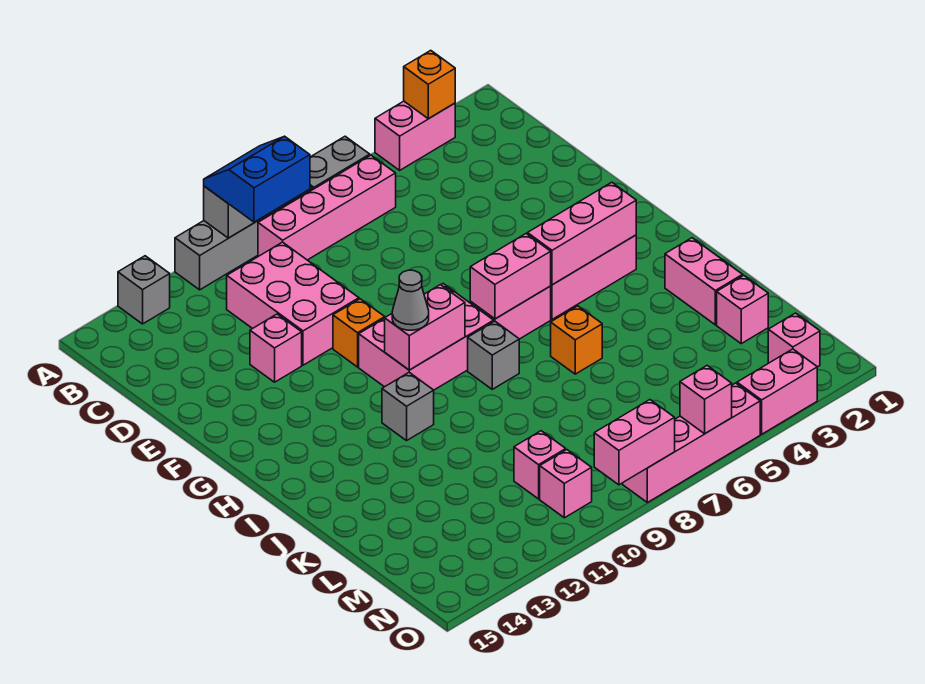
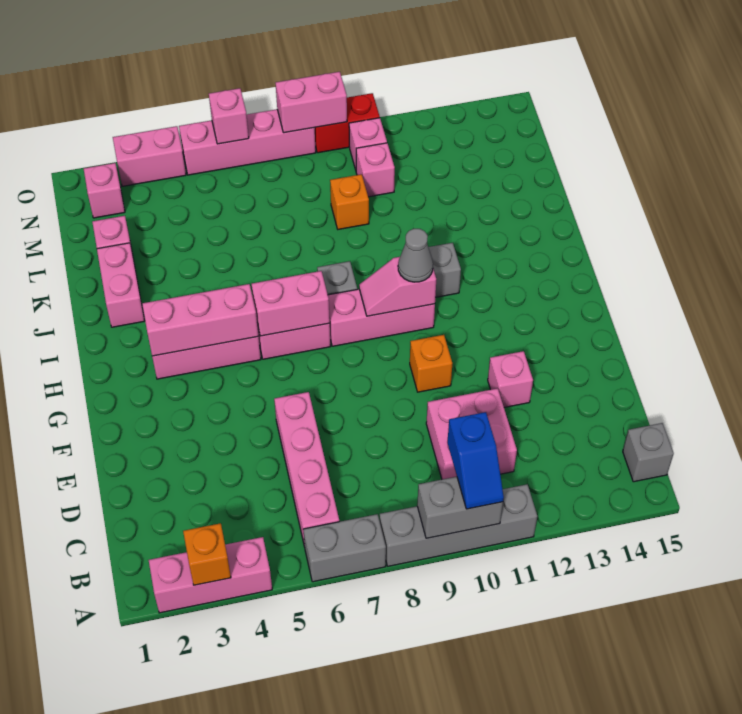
pink brick A3:A4 level 1 -> pink brick A2:A4 level 1
blue slope A9:B10 level 3 top B -> blue slope A10:B10 level 3 top B
grey brick A13 level 1 -> grey brick B15 level 1
pink brick B6:B9 level 1 -> pink brick B6:E6 level 1
pink brick C10:E11 level 1 -> pink brick C10:D11 level 1
pink brick G8:H10 level 1 -> pink brick H8:H10 level 1
pink brick H9:H10 level 2 -> pink slope H9:H10 level 2 top 10
orange brick J6 level 1 -> orange brick L9 level 1
none -> red brick O9:O10 level 1

